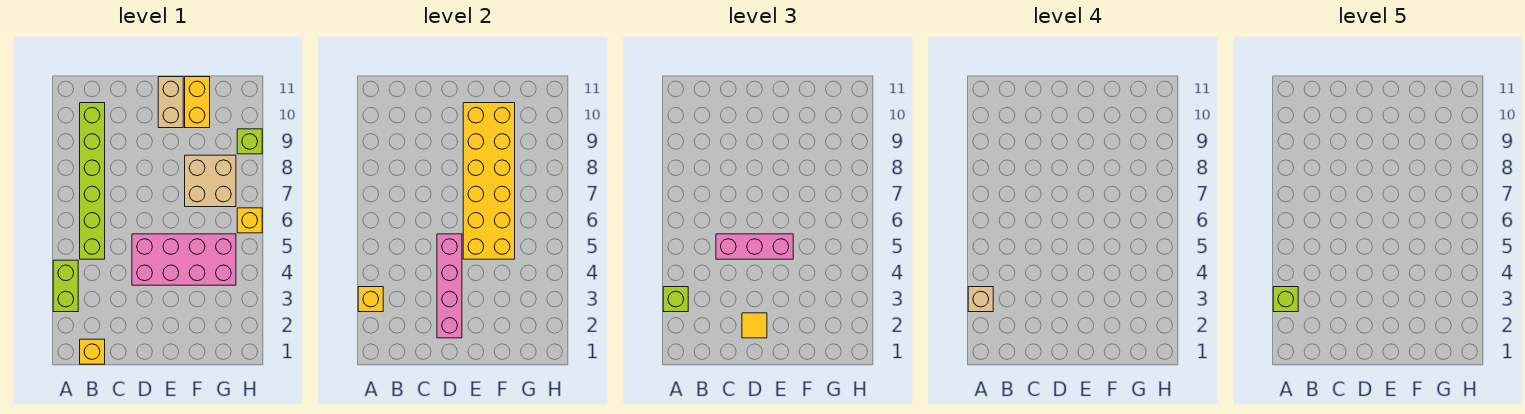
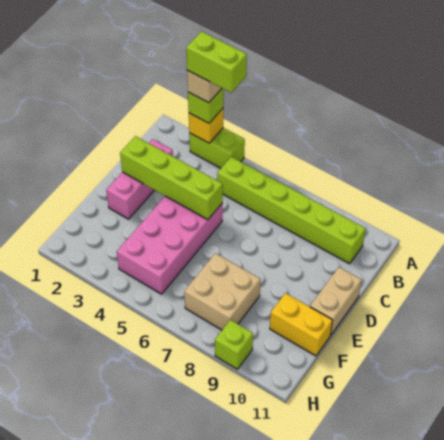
lime brick A3 level 5 -> lime brick A3:A4 level 5
yellow brick B1 level 1 -> none
pink brick C5:E5 level 3 -> pink brick C2:E2 level 1
pink brick D2:D5 level 2 -> lime brick D2:D5 level 2
yellow tile D2 level 3 -> none
yellow brick E5:F10 level 2 -> none
tan brick E10:E11 level 1 -> tan brick D11:E11 level 1
yellow brick H6 level 1 -> none

